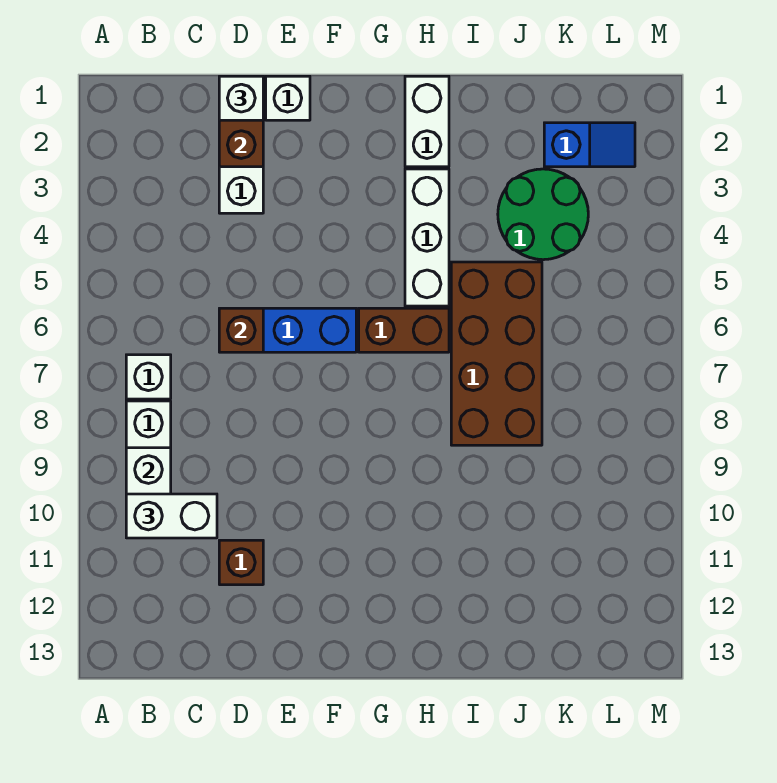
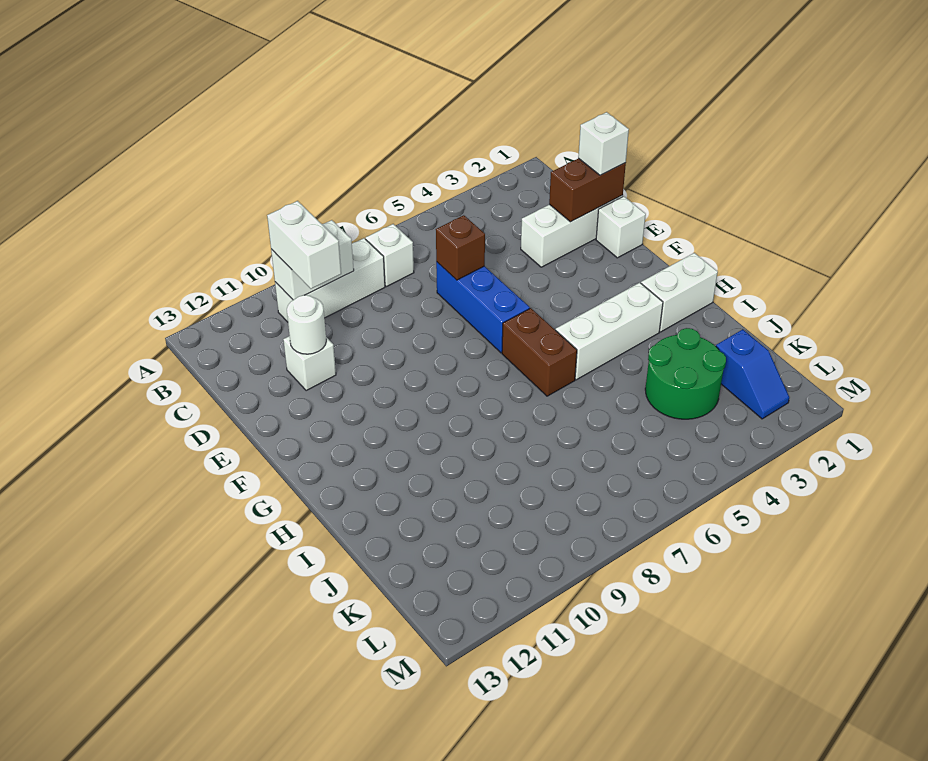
brown brick D11 level 1 -> white brick D11 level 1
none -> white round brick D11 level 2
brown brick I5:J8 level 1 -> none

